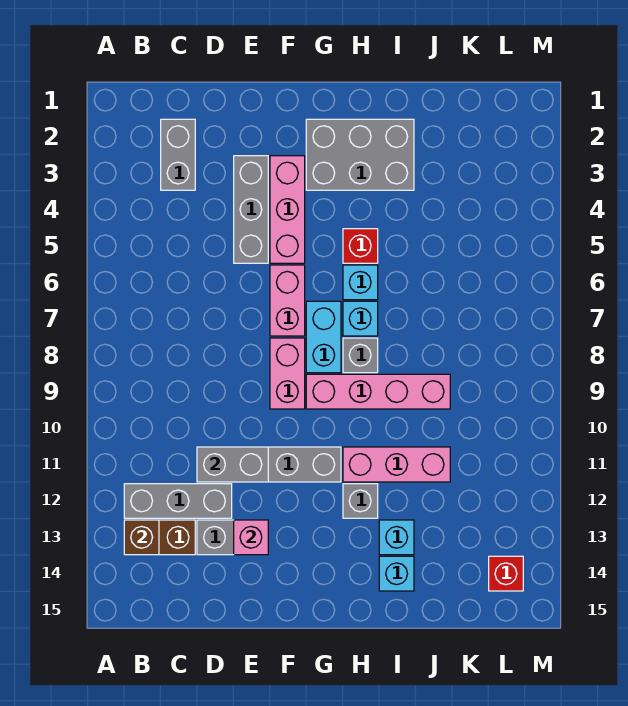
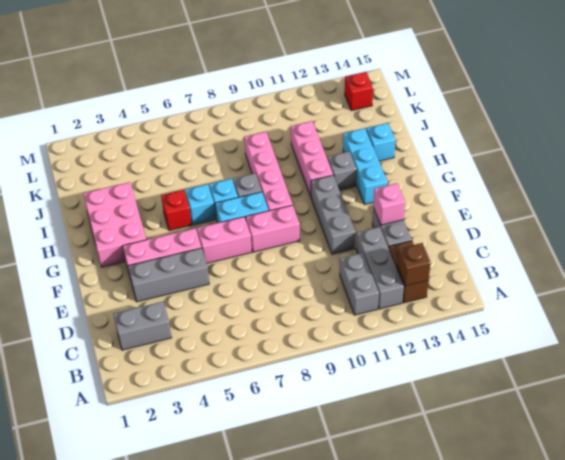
grey brick D11:E11 level 2 -> grey brick B11:C11 level 1
grey brick G2:I3 level 1 -> pink brick G2:I3 level 1
cyan brick I13 level 1 -> cyan brick G13:I13 level 1

